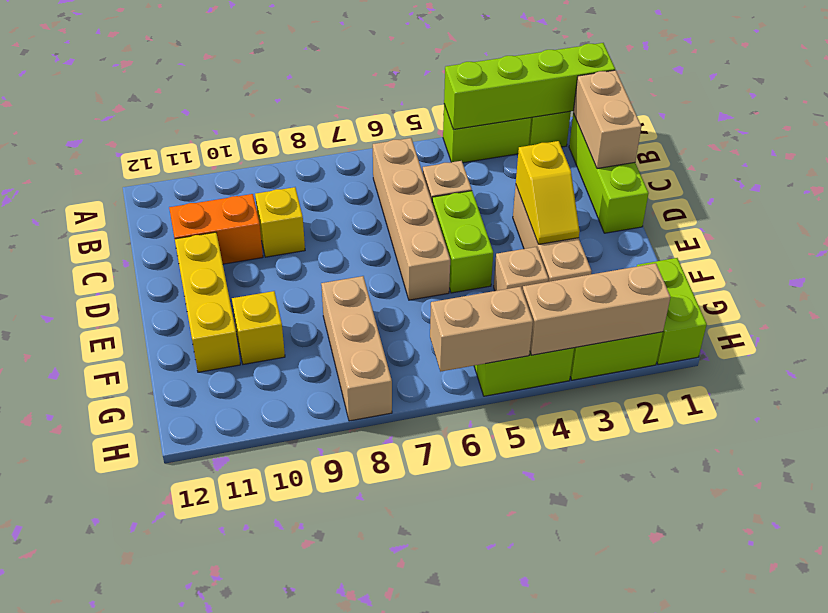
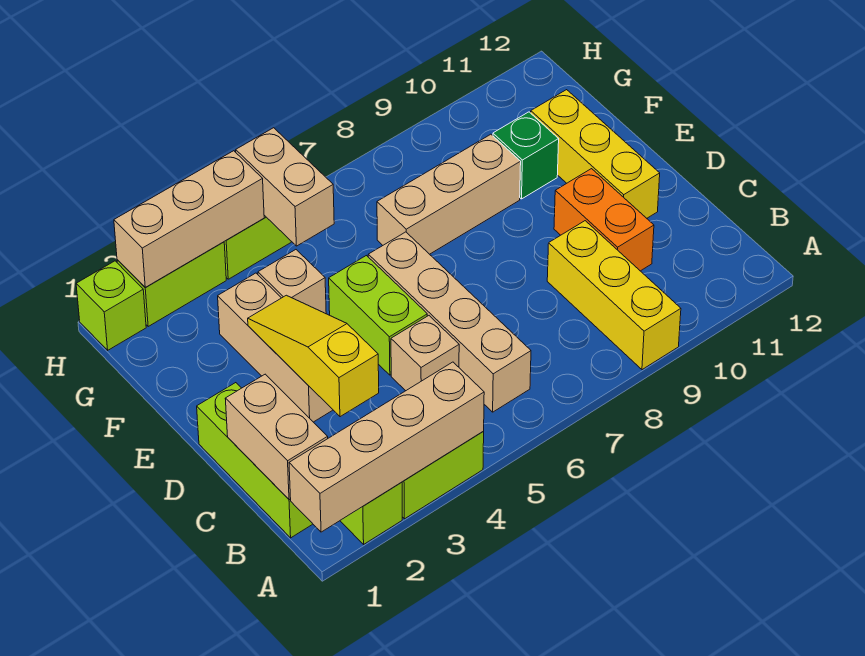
lime brick A1:A4 level 2 -> tan brick A1:A4 level 2
yellow brick C9 level 1 -> yellow brick A9:C9 level 1
orange brick C10:C11 level 1 -> orange brick C10:D10 level 1
yellow slope D3:E3 level 2 top D -> yellow slope C3:E3 level 2 top C
tan brick F8:H8 level 1 -> tan brick F7:F9 level 1
yellow brick F10 level 1 -> green brick F10 level 1
lime brick G1:H1 level 1 -> lime brick H1 level 1
tan brick H5:H6 level 2 -> tan brick G5:H5 level 2

